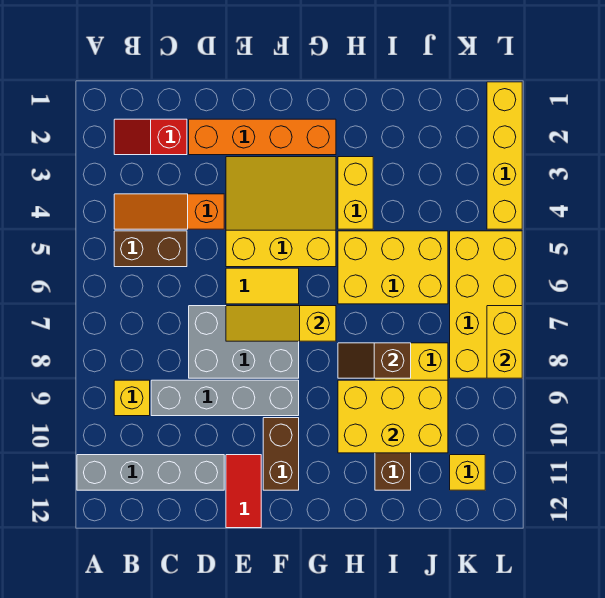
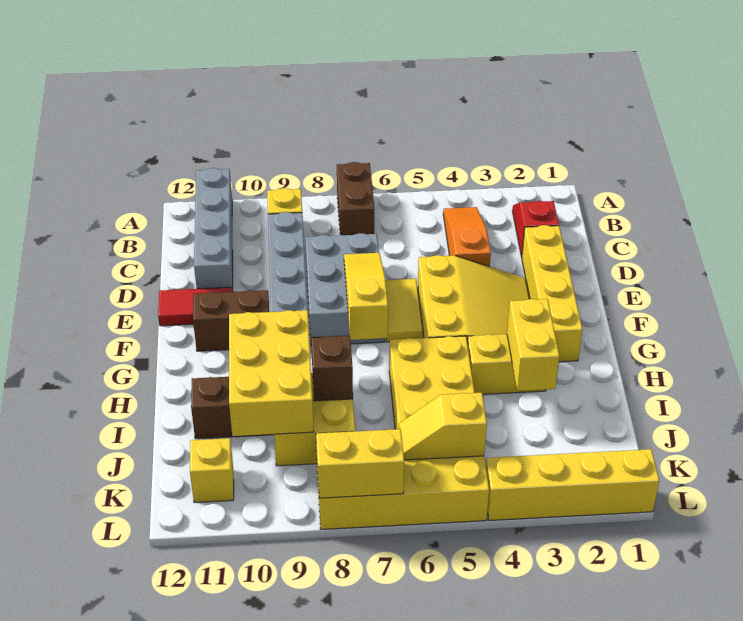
brown brick B5:C5 level 1 -> brown brick A7:B7 level 1
orange brick D2:G2 level 1 -> yellow brick D2:G2 level 1
none -> yellow brick H3:I3 level 2
none -> yellow slope K5:K6 level 2 top 5

